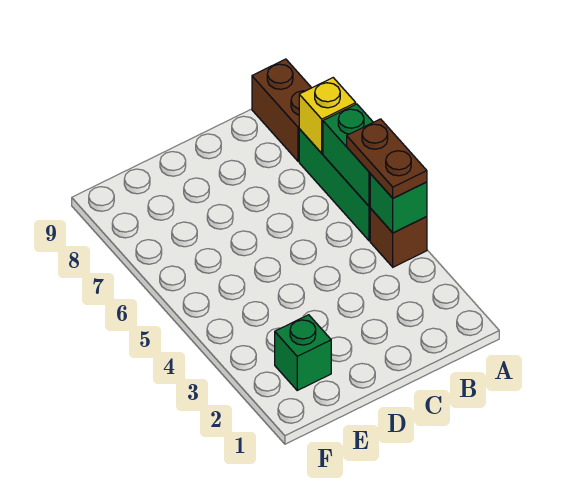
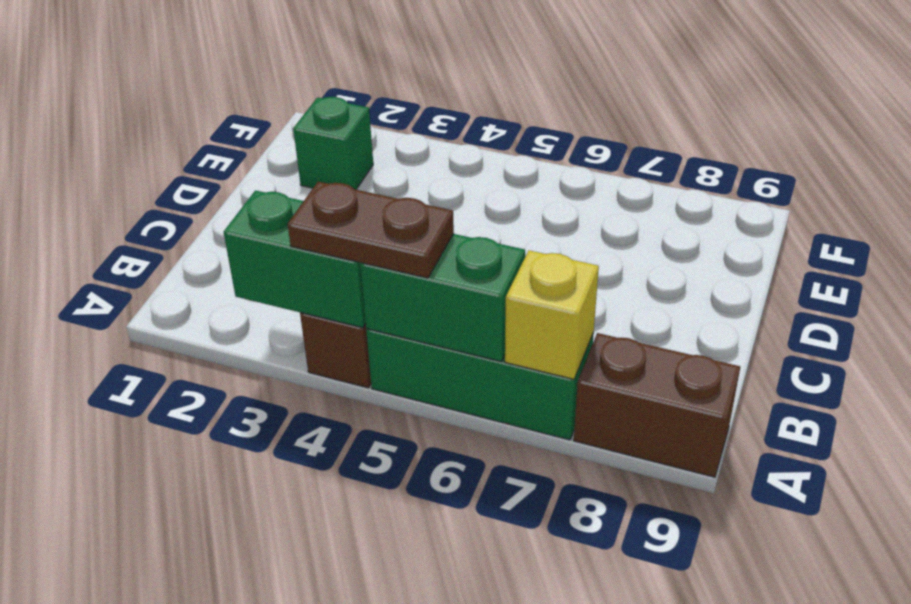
green brick A4 level 2 -> green brick A3:A4 level 2

